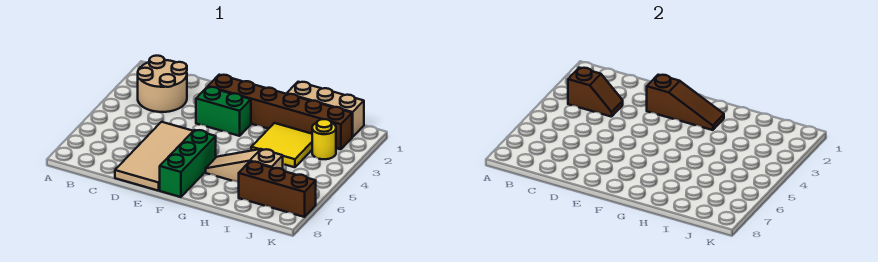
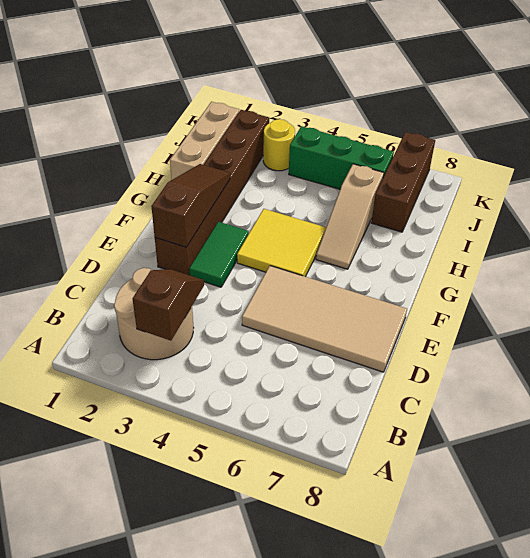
green brick E3:F3 level 1 -> green tile E3:F3 level 1
green brick F6:F8 level 1 -> green brick J4:J6 level 1
yellow tile H3:I4 level 1 -> yellow tile F4:G5 level 1

